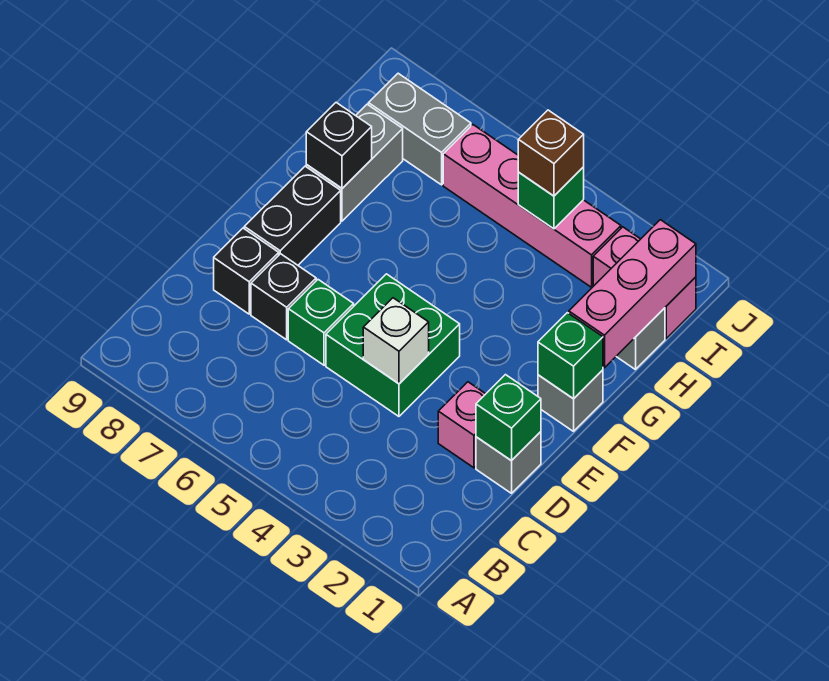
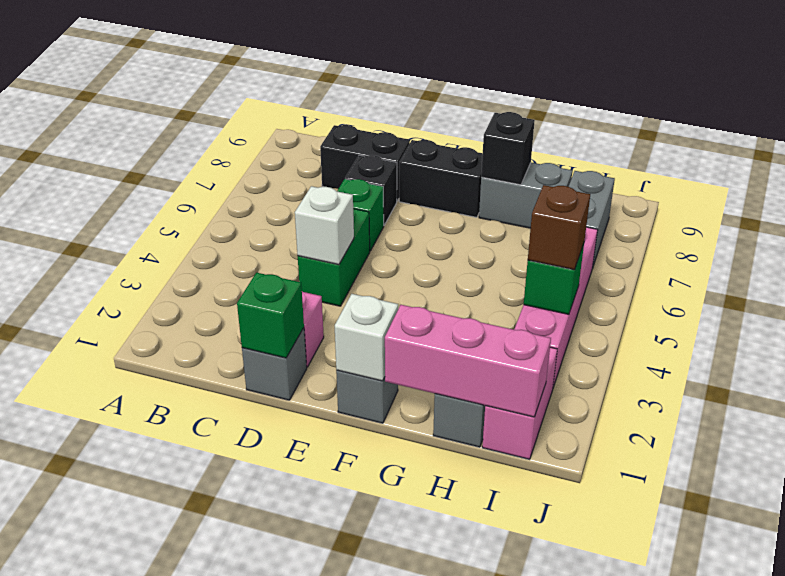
green brick D4:E5 level 1 -> green brick D4:D5 level 1
black brick D8 level 1 -> black brick C8:D8 level 1
green brick F1 level 2 -> white brick F1 level 2

